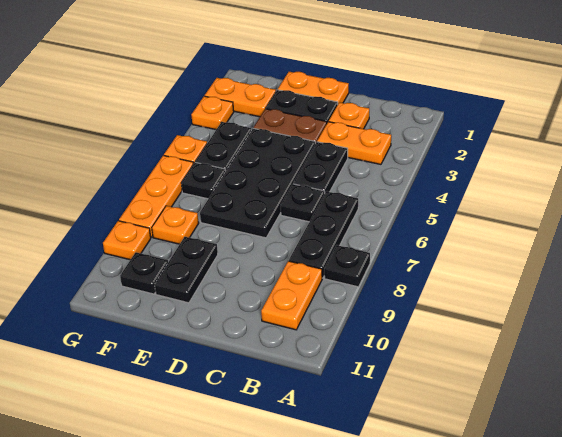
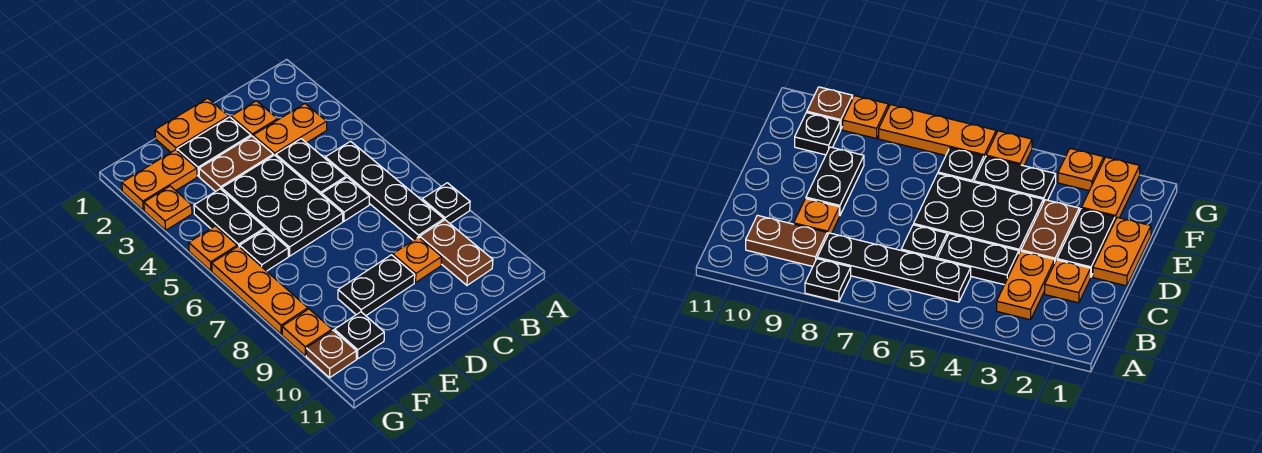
black plate B6:B8 level 1 -> black plate B5:B8 level 1
orange plate B9:B10 level 1 -> brown plate B9:B10 level 1
black plate D4:E7 level 1 -> black plate D4:E6 level 1
black plate E9:E10 level 1 -> black plate D9:E9 level 1
orange plate F8 level 1 -> orange plate C9 level 1
none -> brown plate G10 level 1

